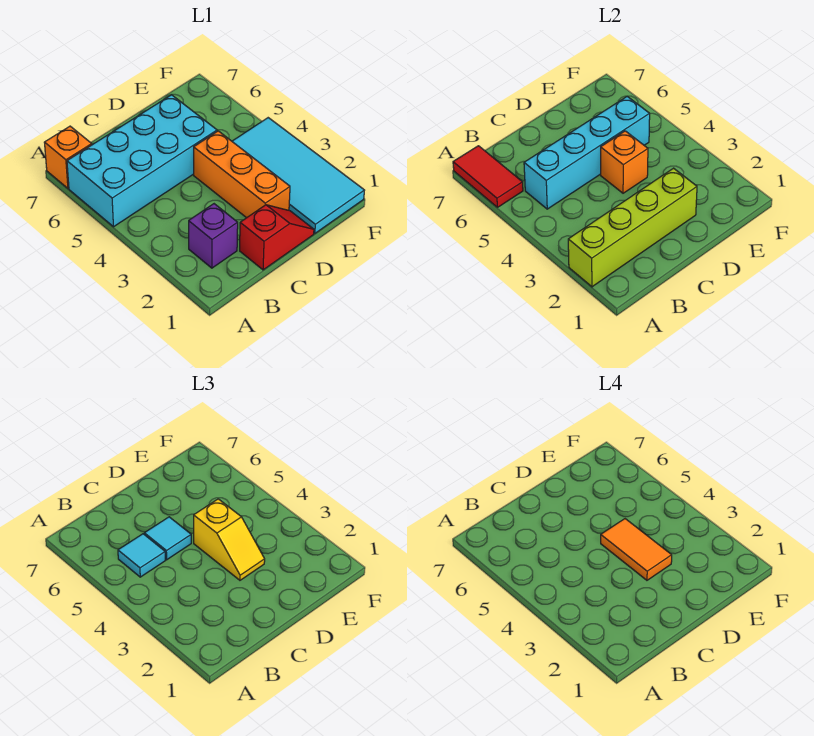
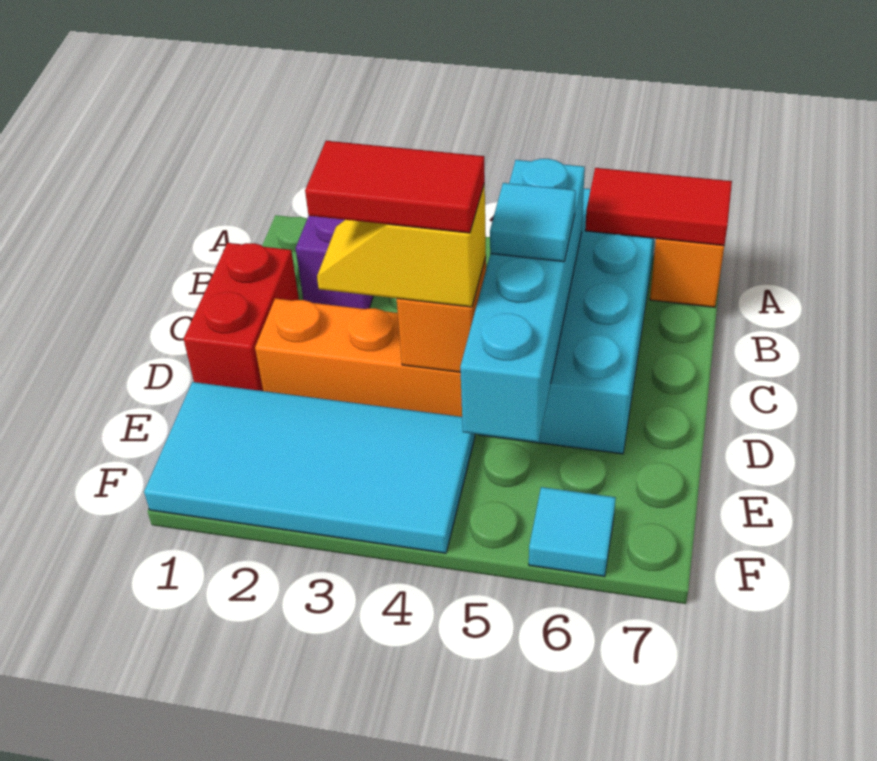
lime brick A2:D2 level 2 -> none
cyan tile B5 level 3 -> cyan tile F6 level 1
red slope C1:D1 level 1 top C -> red brick C1:D1 level 1
orange tile D3:D4 level 4 -> red tile D3:D4 level 4

